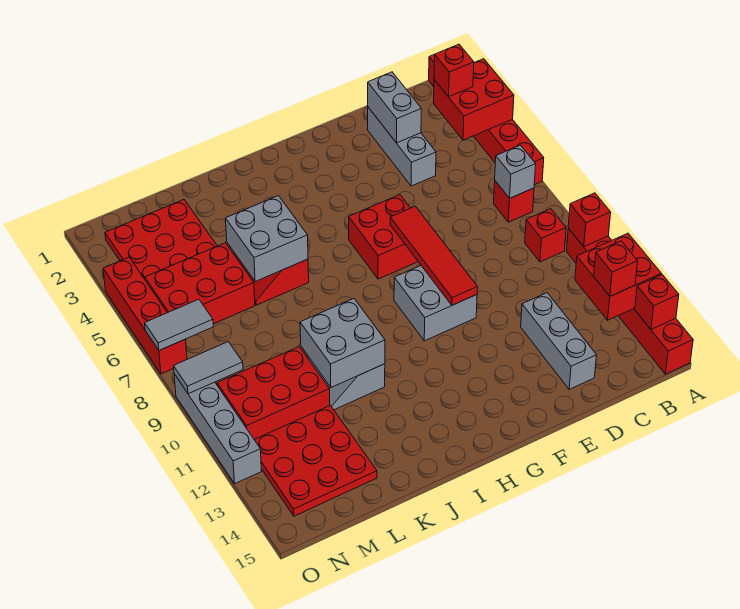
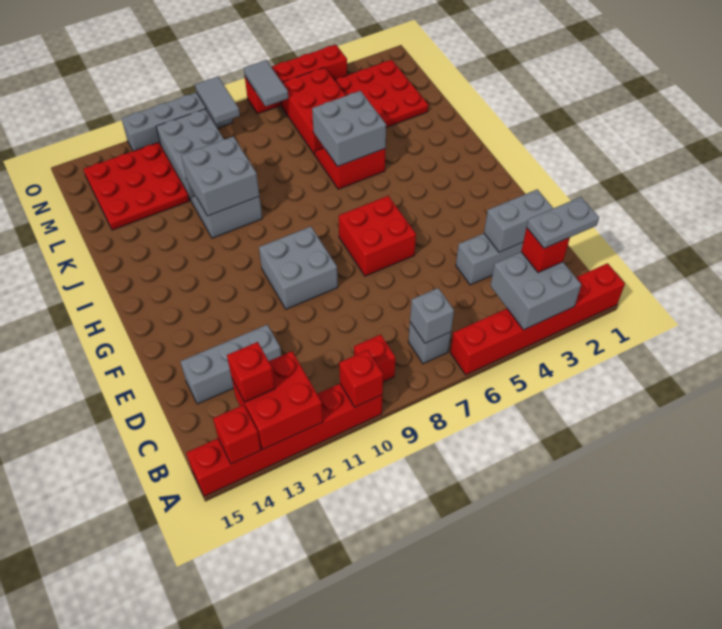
red brick A3:B4 level 2 -> grey brick A3:B4 level 2
none -> grey plate B2:B3 level 4
red brick B7 level 1 -> grey brick B7 level 1
red tile F7:F10 level 2 -> none
red brick L10:N11 level 1 -> grey brick L10:N11 level 1

